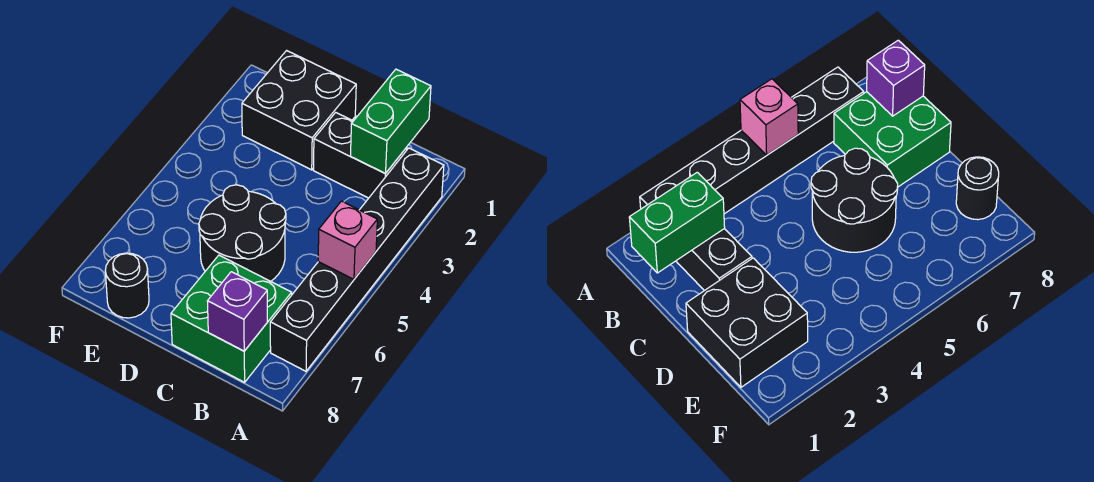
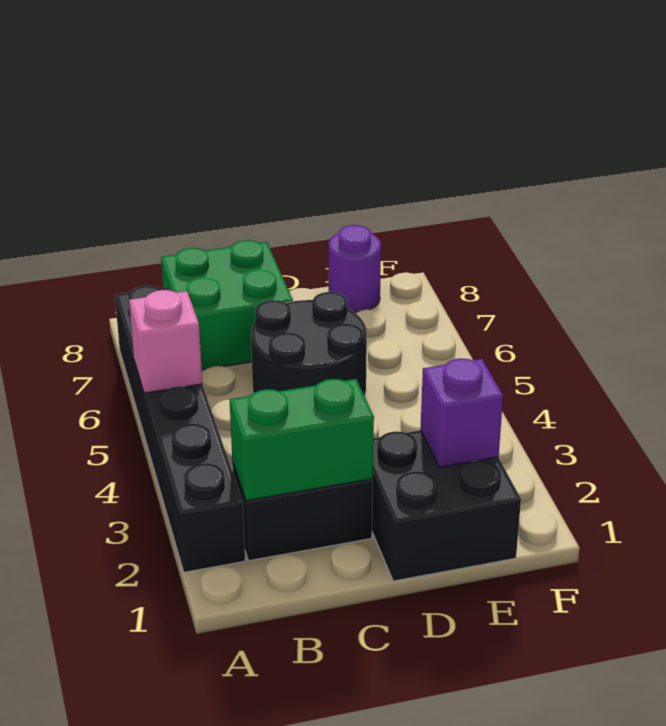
green brick B1:B2 level 2 -> green brick B2:C2 level 2
purple brick B8 level 2 -> purple brick E2 level 2
black round brick E8 level 1 -> purple round brick E8 level 1

